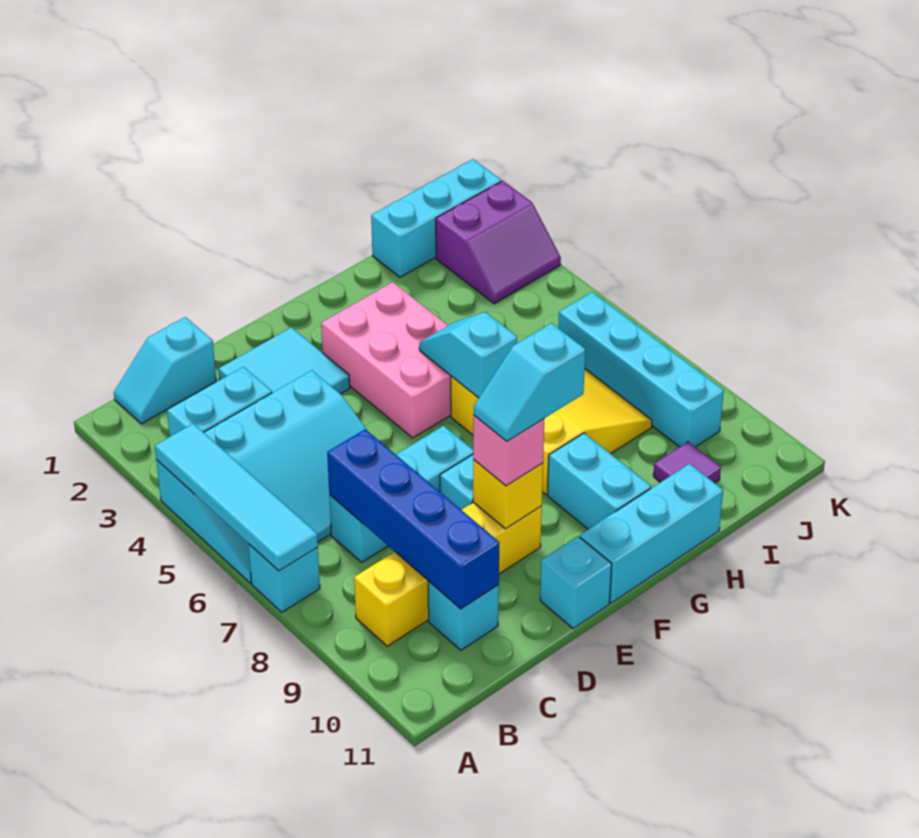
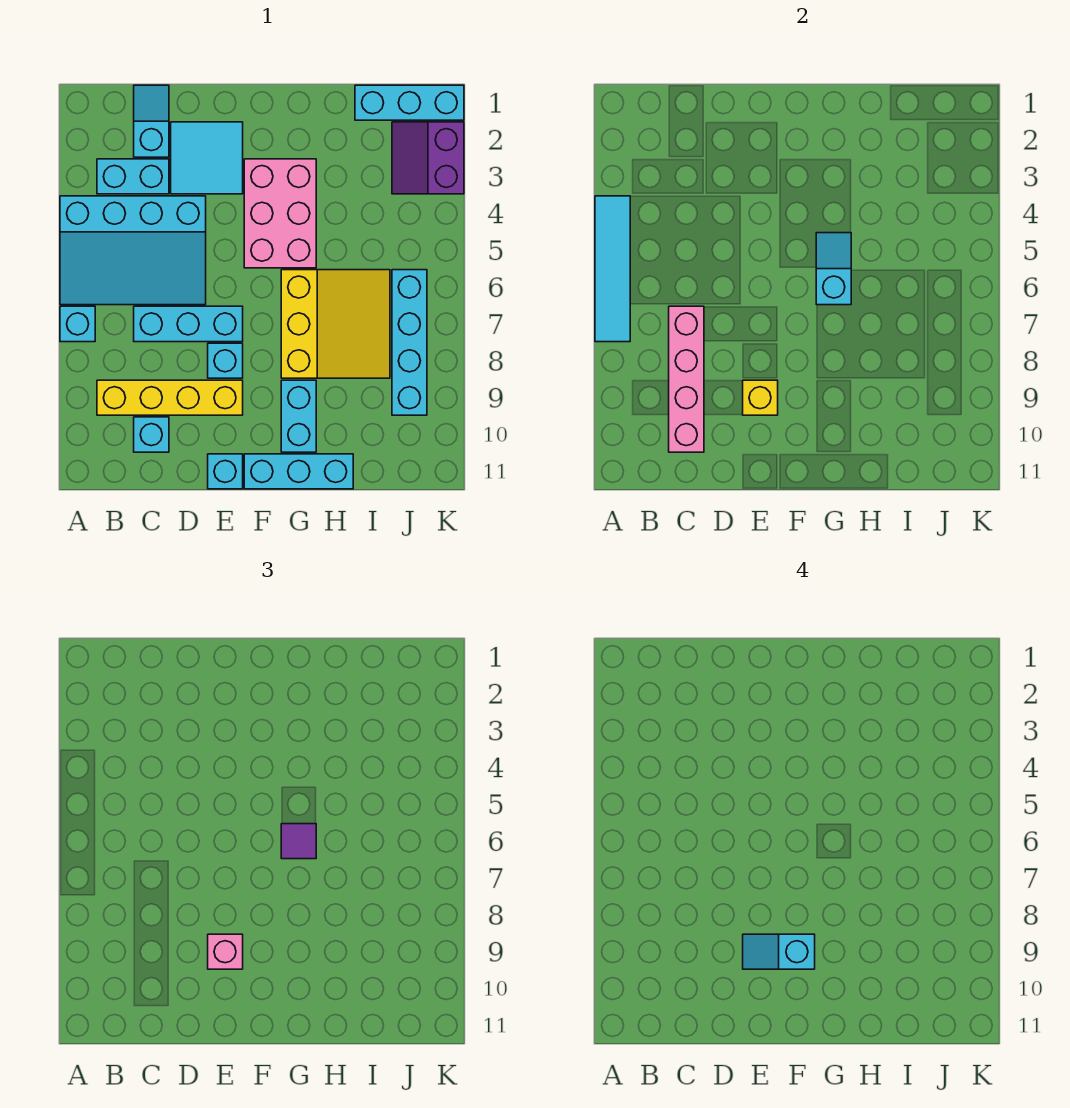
cyan slope B1:C1 level 1 top C -> cyan slope C1:C2 level 1 top 2
blue brick C7:C10 level 2 -> pink brick C7:C10 level 2
purple tile I10 level 1 -> purple tile G6 level 3
purple slope J2:K3 level 1 top 2 -> purple slope J2:K3 level 1 top K

